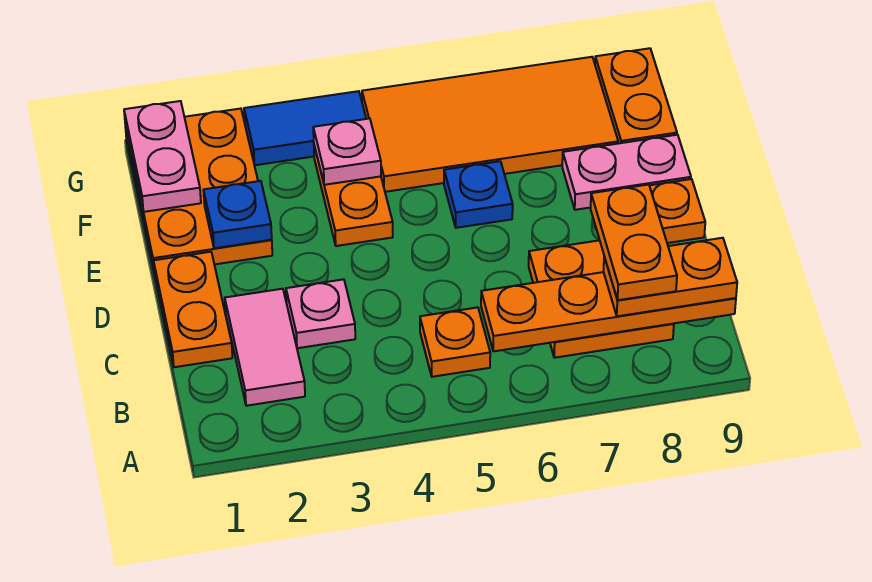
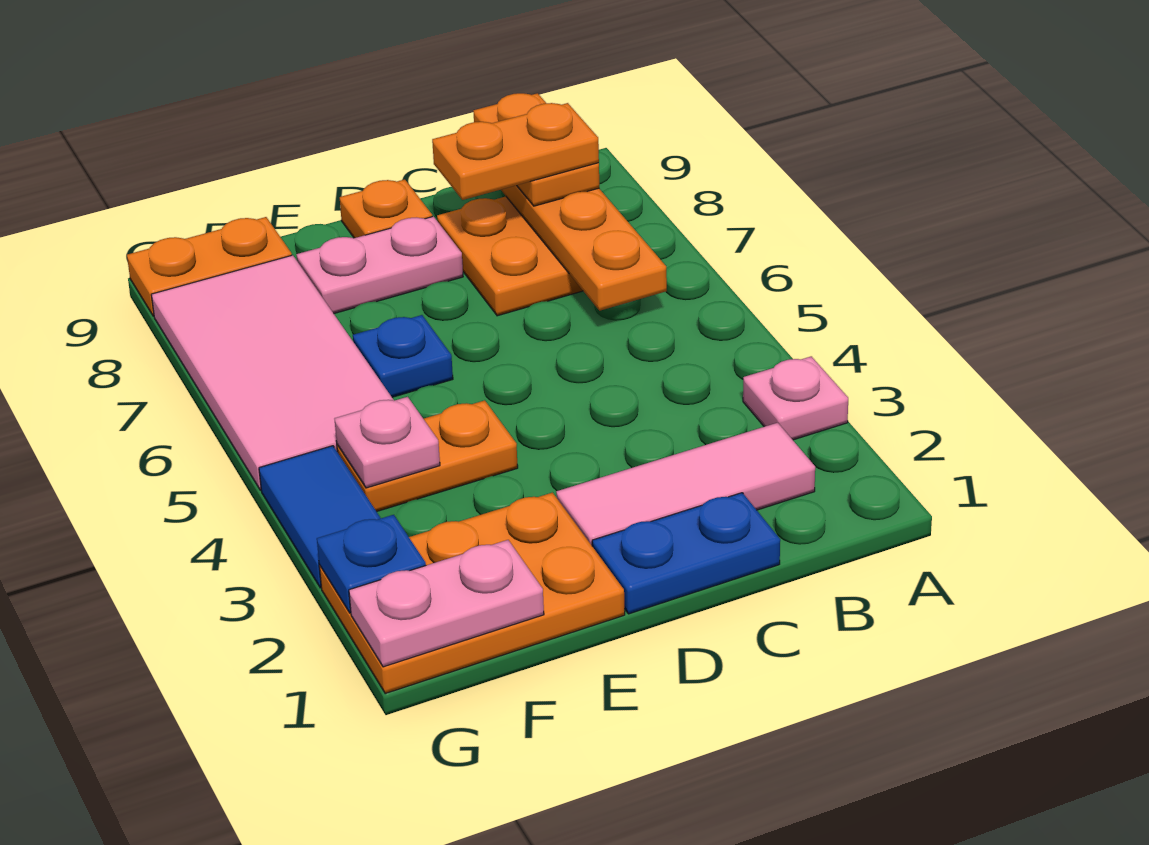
pink tile B2:C2 level 1 -> pink tile B2:D2 level 1
orange plate B5 level 1 -> none
orange plate C1:D1 level 1 -> blue plate C1:D1 level 1
pink plate C3 level 1 -> pink plate A3 level 1
blue plate E2 level 2 -> blue plate G2 level 2
pink plate E8:E9 level 1 -> pink plate D8:E8 level 1
orange tile F5:G8 level 1 -> pink tile F5:G8 level 1

